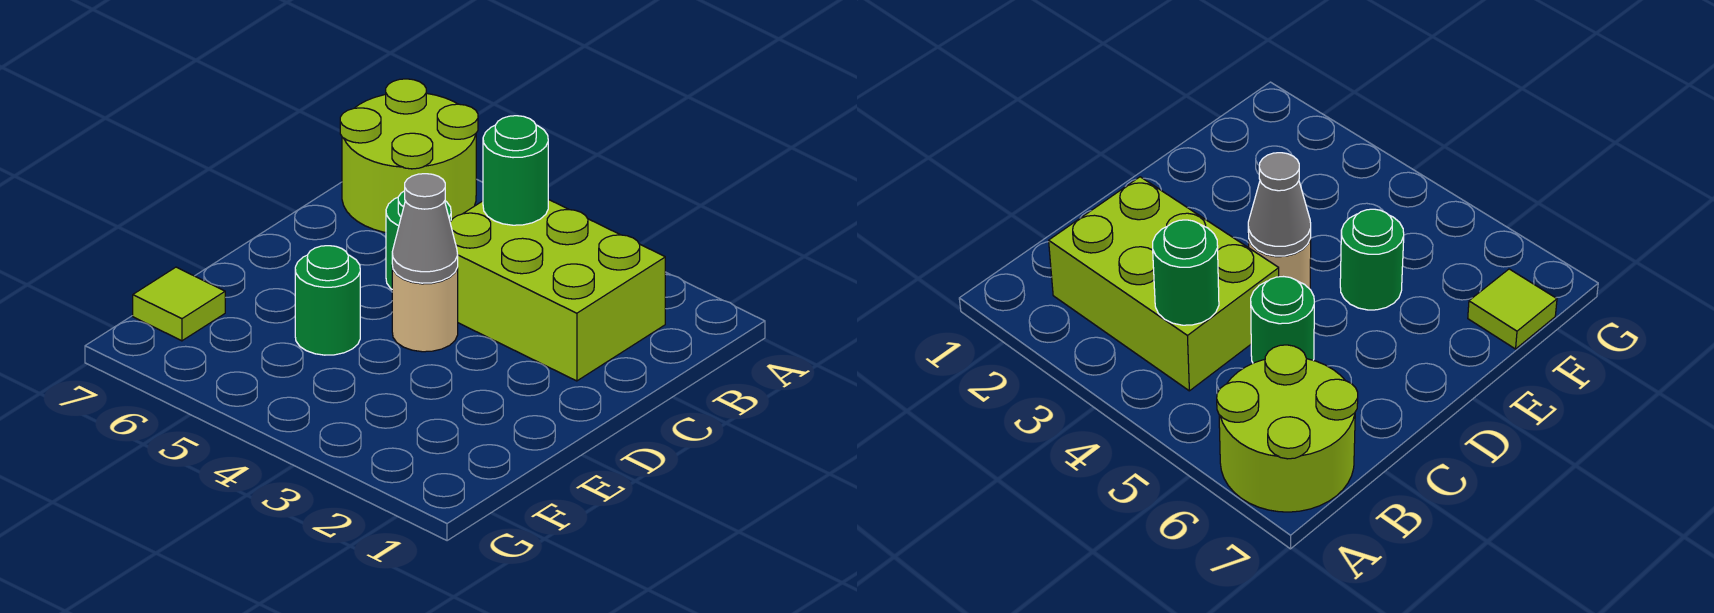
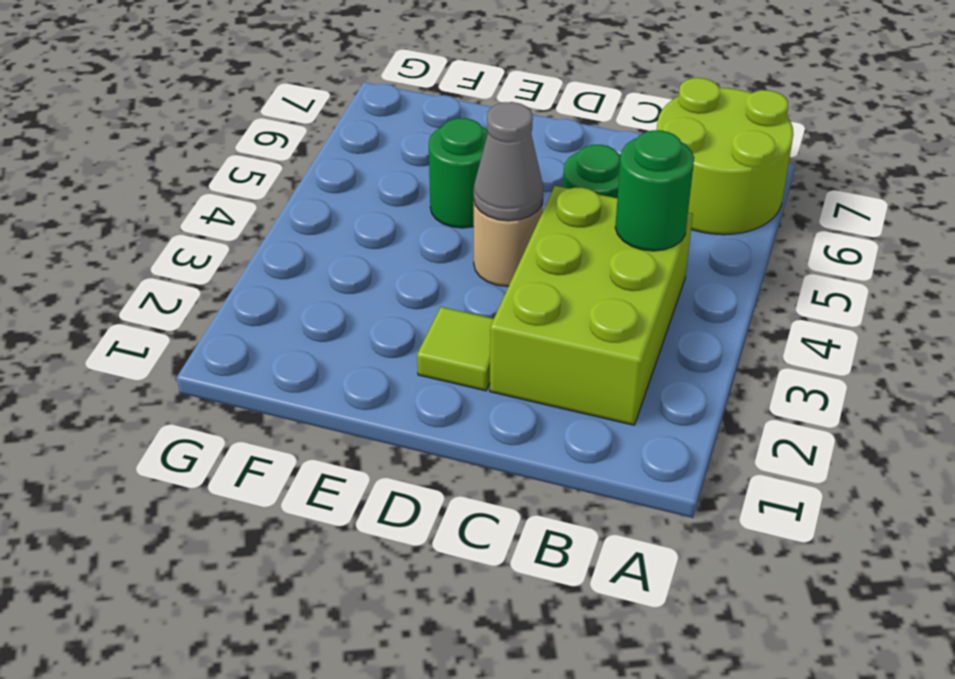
lime tile F7 level 1 -> lime tile D2 level 1

